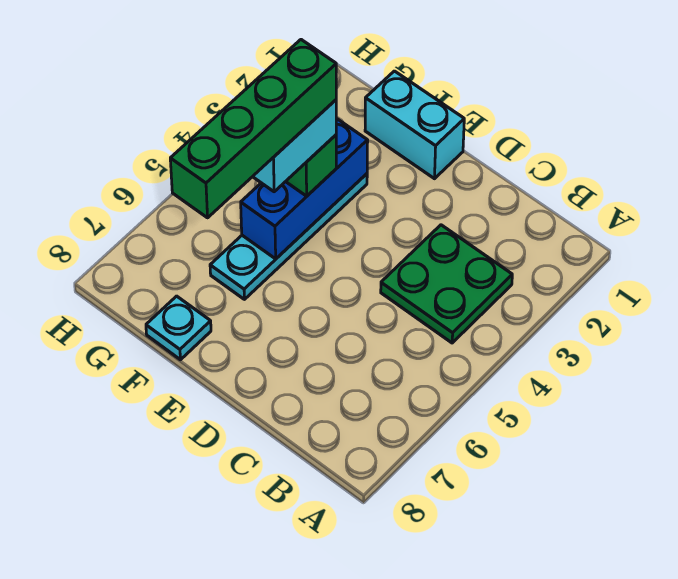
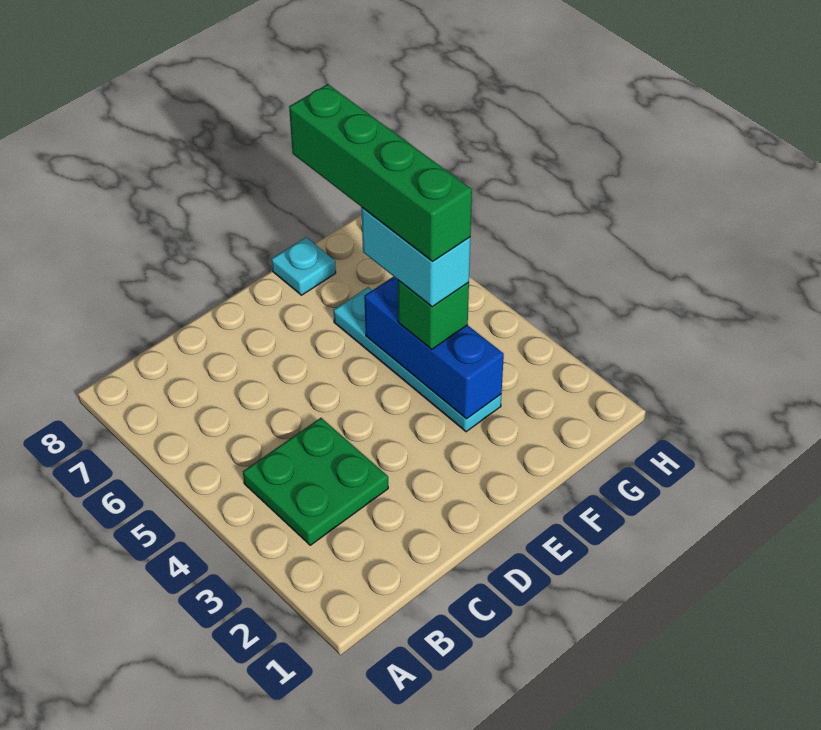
cyan brick E1:F1 level 1 -> none

